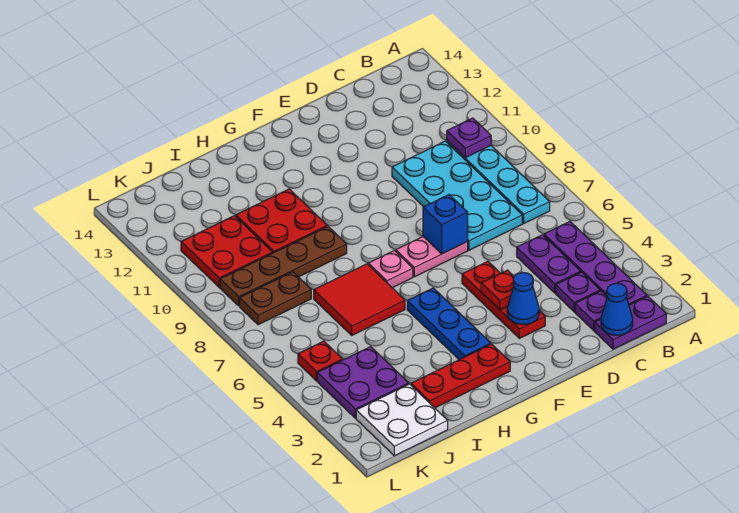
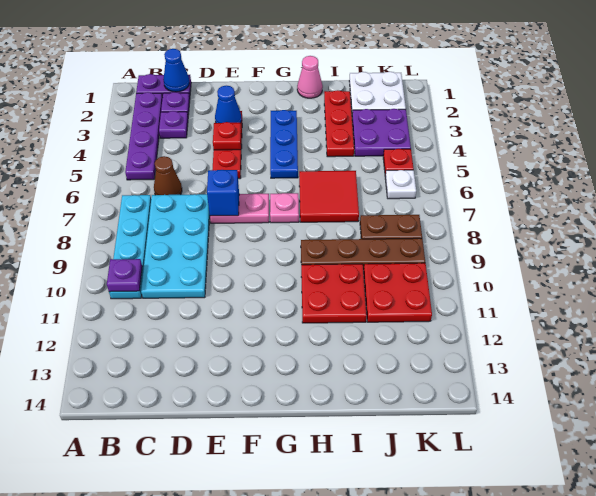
purple plate C4:C5 level 1 -> none
none -> brown cone C6 level 1
red plate G2:I2 level 1 -> red plate I2:I4 level 1
none -> pink cone H1 level 1
none -> white plate K6 level 1

